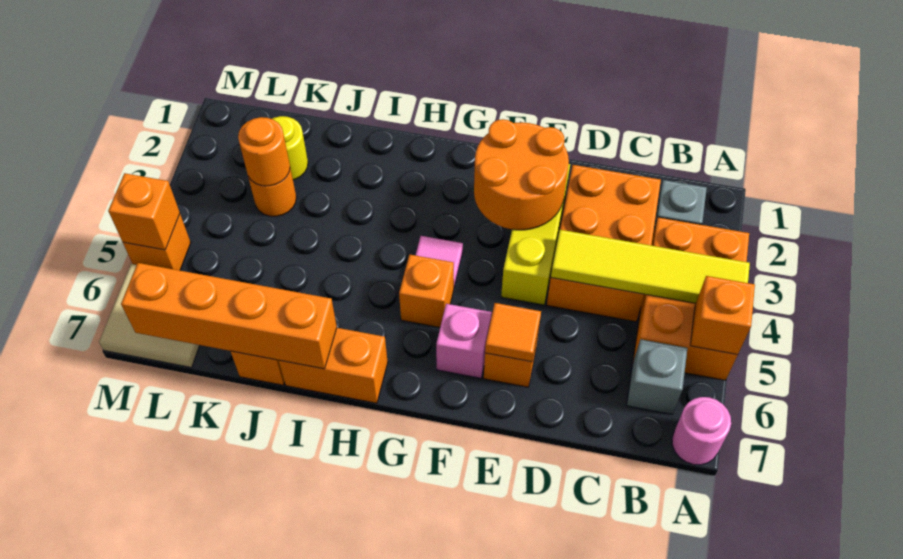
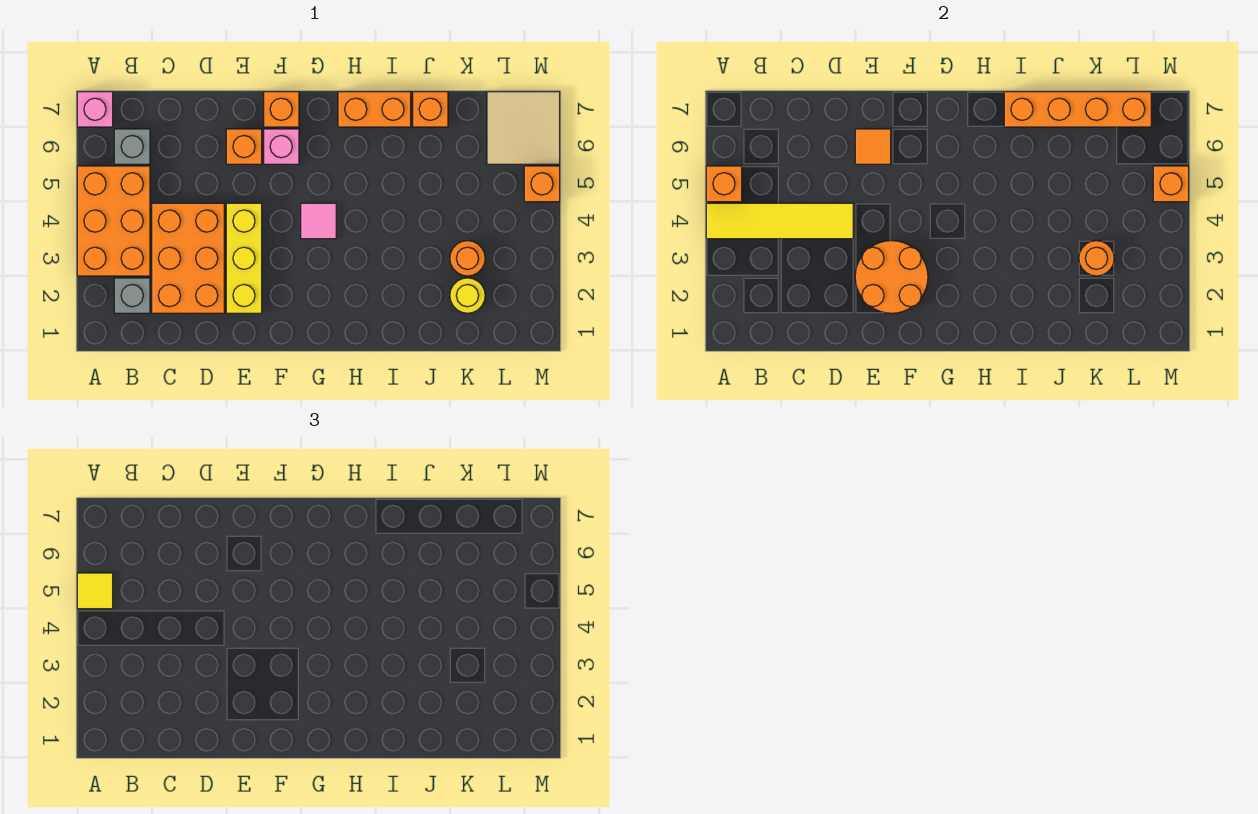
none -> yellow tile A5 level 3
pink round brick A7 level 1 -> pink brick A7 level 1
orange brick G5 level 1 -> orange brick F7 level 1

